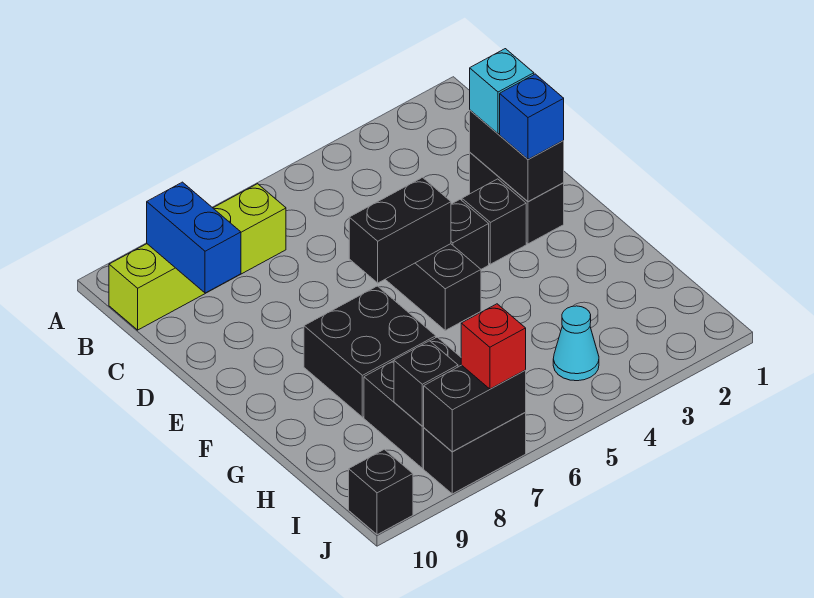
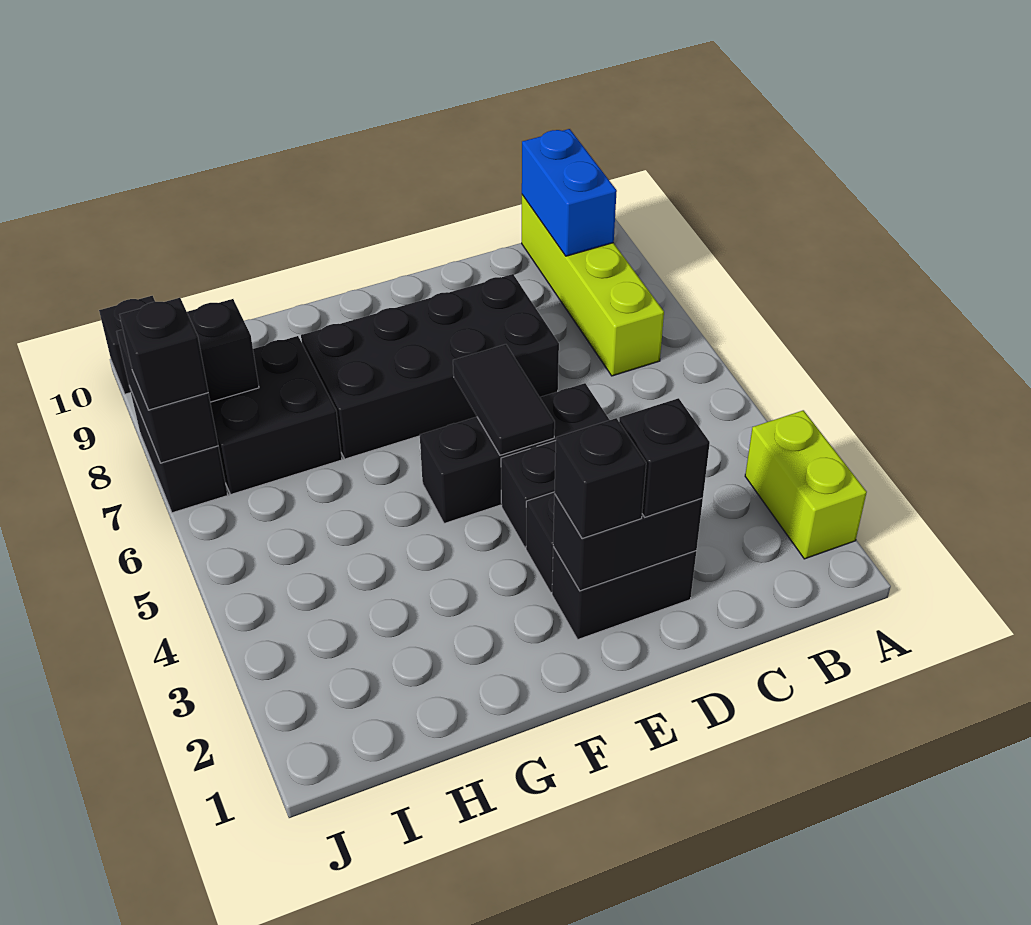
none -> lime brick A2:A3 level 1
blue brick B9:C9 level 2 -> blue brick B9:B10 level 2
cyan brick D2 level 3 -> black brick D2 level 3
blue brick E2 level 3 -> black brick E2 level 3
black brick E5:E6 level 2 -> black tile E5:E6 level 2
black brick F7:G8 level 1 -> black brick D7:G8 level 1
cyan cone I4 level 1 -> none
red brick J7 level 3 -> black brick J7 level 3

